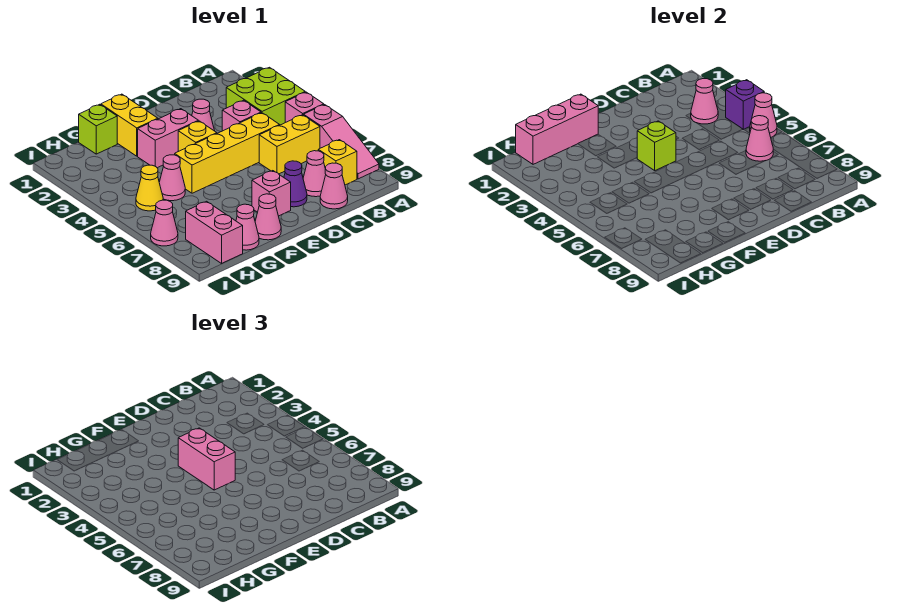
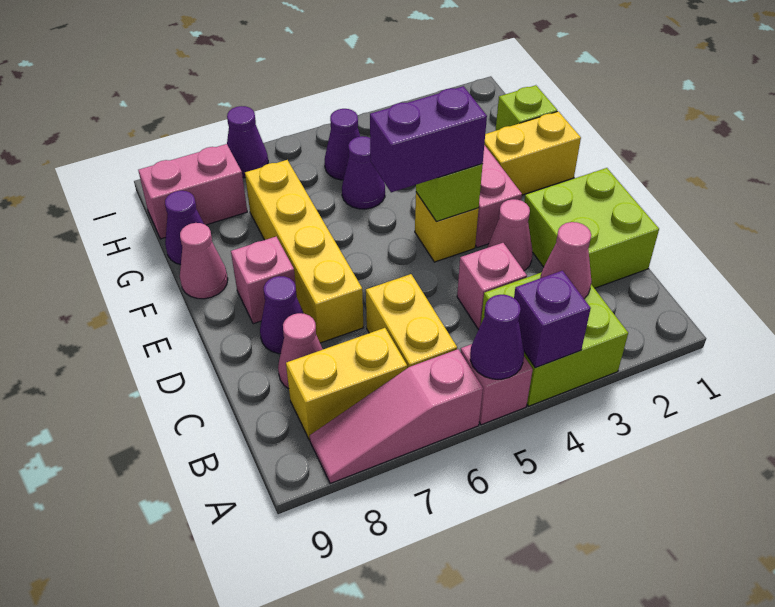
pink cone A5 level 2 -> purple cone A5 level 2
pink cone B6 level 2 -> none
yellow brick B8 level 1 -> yellow brick B7:B8 level 1
none -> lime brick C1:D2 level 1
yellow brick C5:F5 level 1 -> yellow brick D7:G7 level 1
pink cone C9 level 1 -> none
pink brick E4:E5 level 3 -> purple brick E4:E5 level 3
pink brick F1:H1 level 2 -> none
pink cone G5 level 1 -> purple cone G5 level 1
pink cone G9 level 1 -> purple cone G9 level 1
yellow cone H5 level 1 -> purple cone H5 level 1
pink cone I7 level 1 -> purple cone I7 level 1

